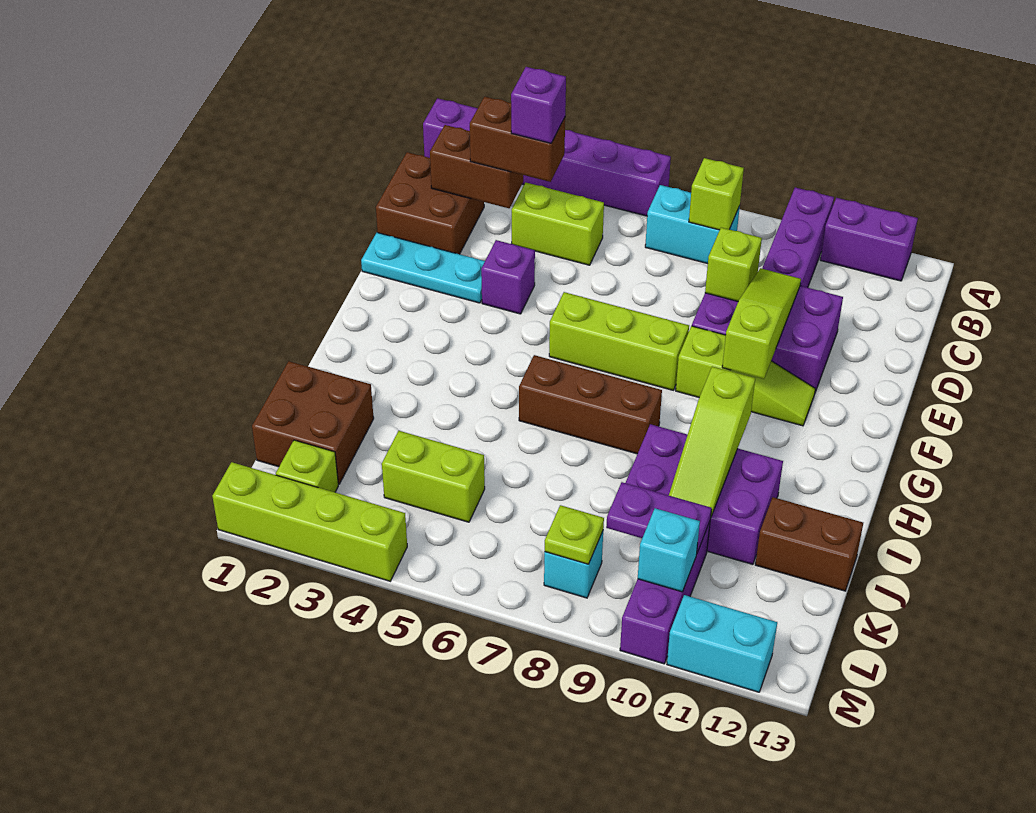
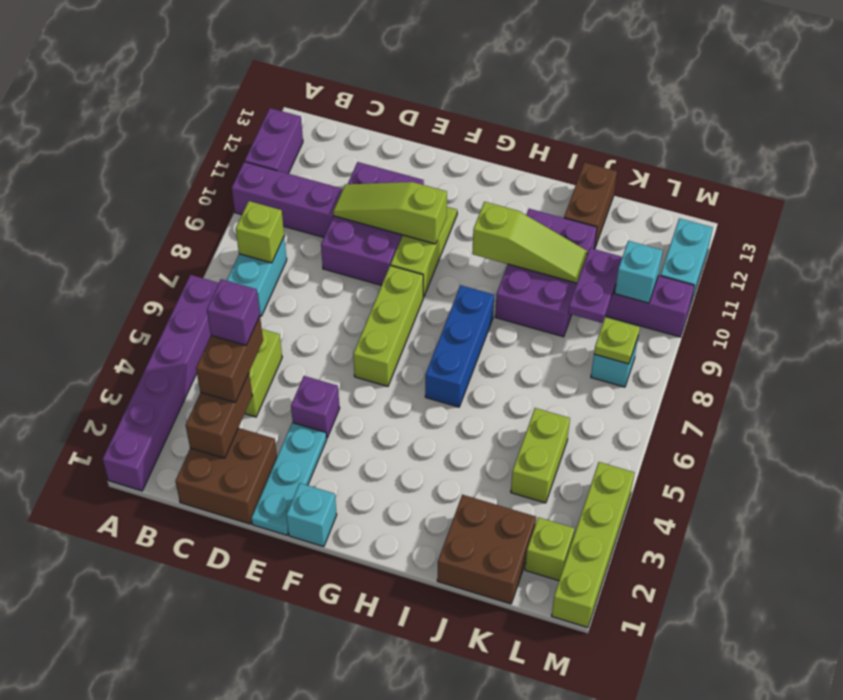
lime brick D9 level 2 -> none
none -> cyan brick F1 level 1
brown brick H6:H8 level 1 -> blue brick H6:H8 level 1

